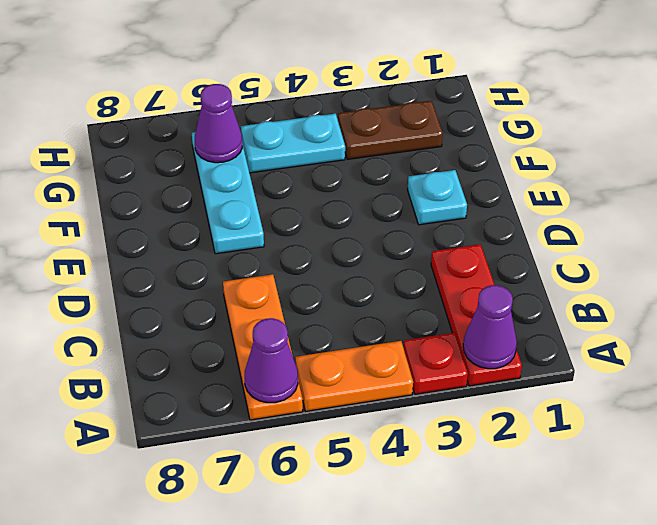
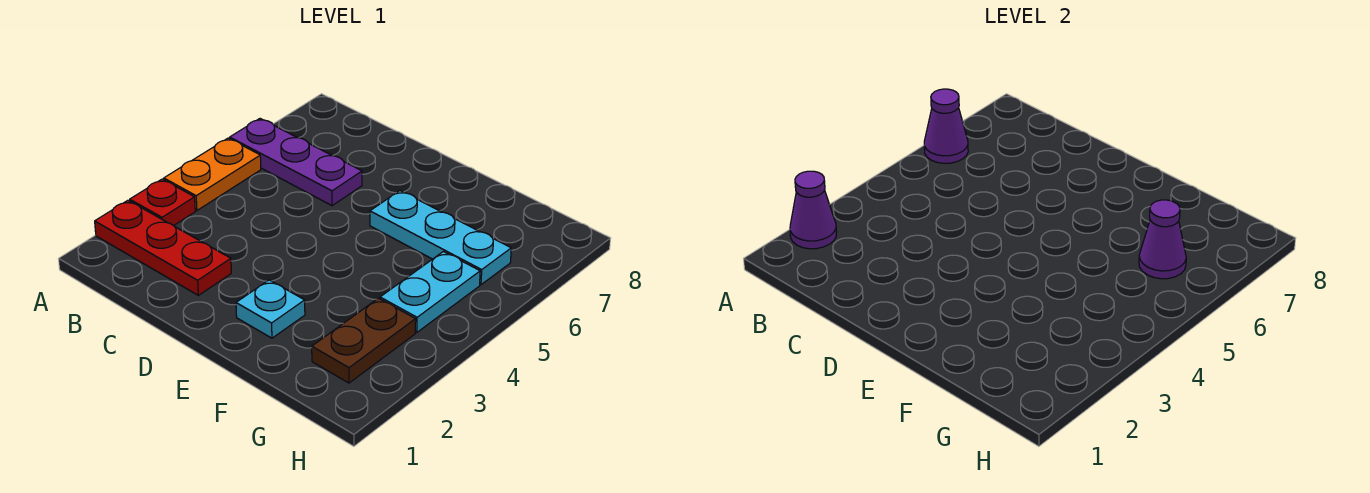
orange plate A6:C6 level 1 -> purple plate A6:C6 level 1

